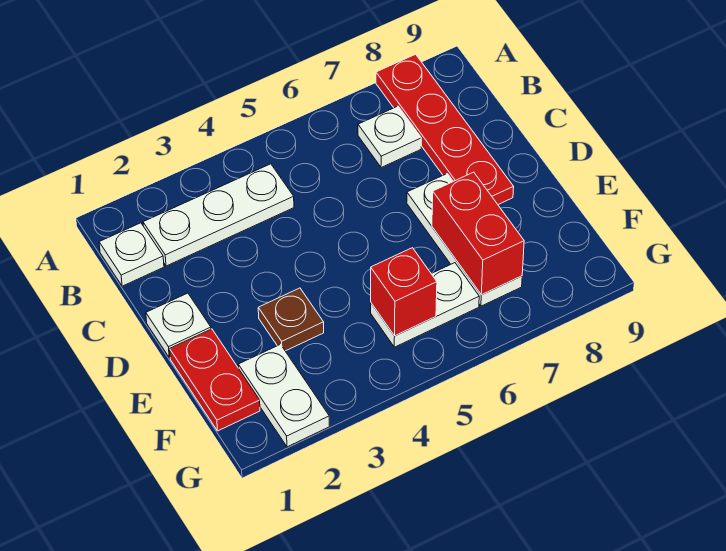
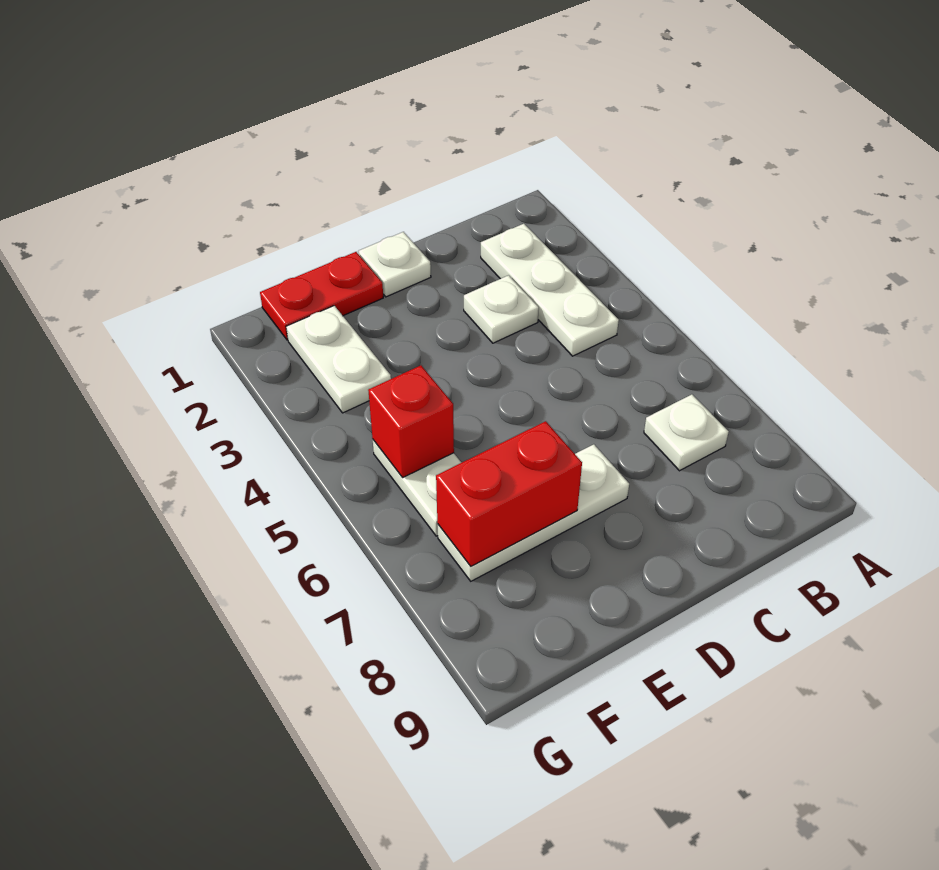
red plate A8:D8 level 1 -> none
white plate B1 level 1 -> white plate C3 level 1
brown plate E3 level 1 -> none
white plate F2:G2 level 1 -> white plate F2:F3 level 1

